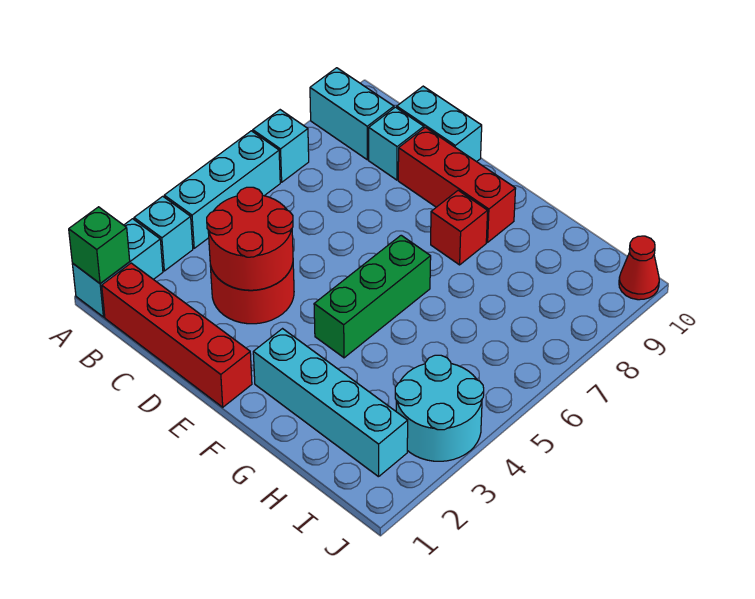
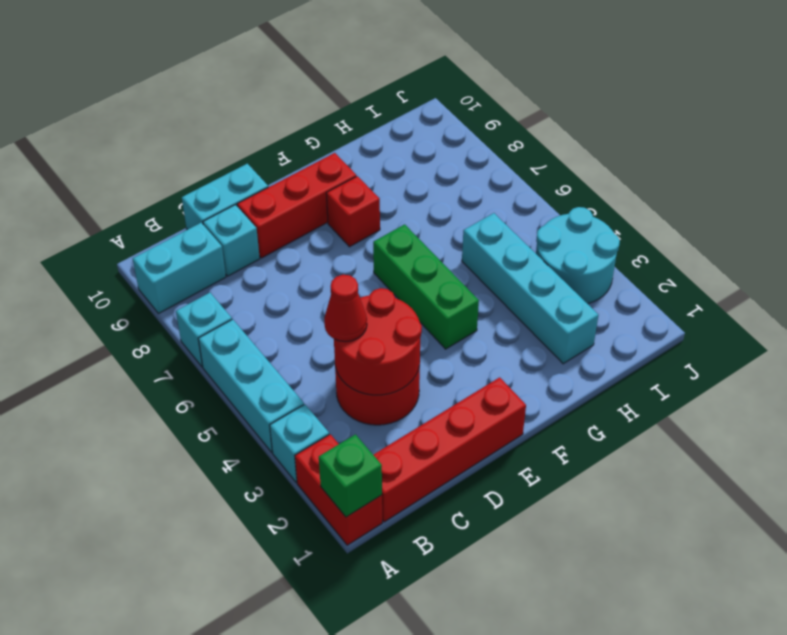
cyan brick A1:A2 level 1 -> red brick A1:A2 level 1
cyan brick F2:I2 level 1 -> cyan brick H2:H5 level 1
red cone J10 level 1 -> red cone C4 level 3

